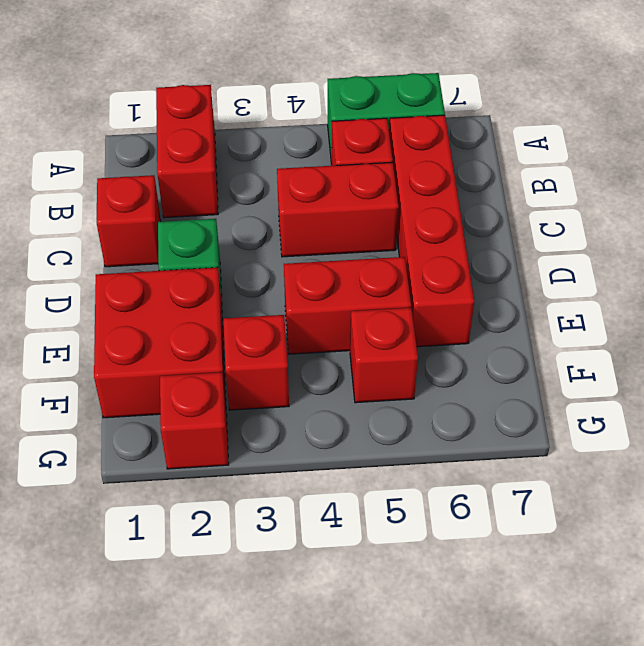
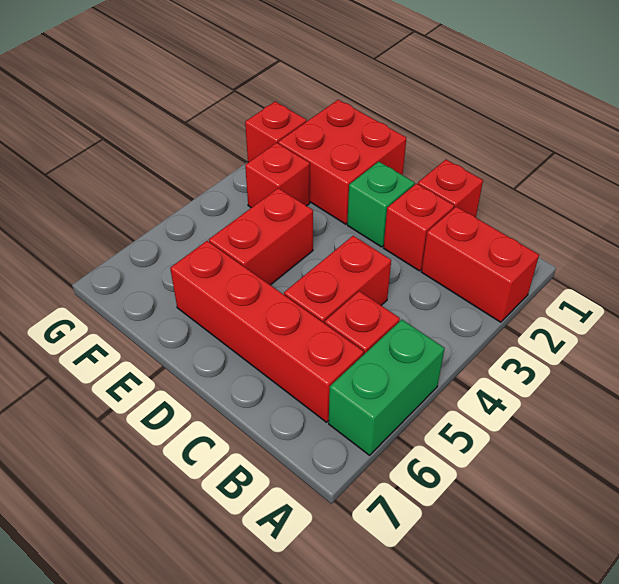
red brick F5 level 1 -> red brick C2 level 1

